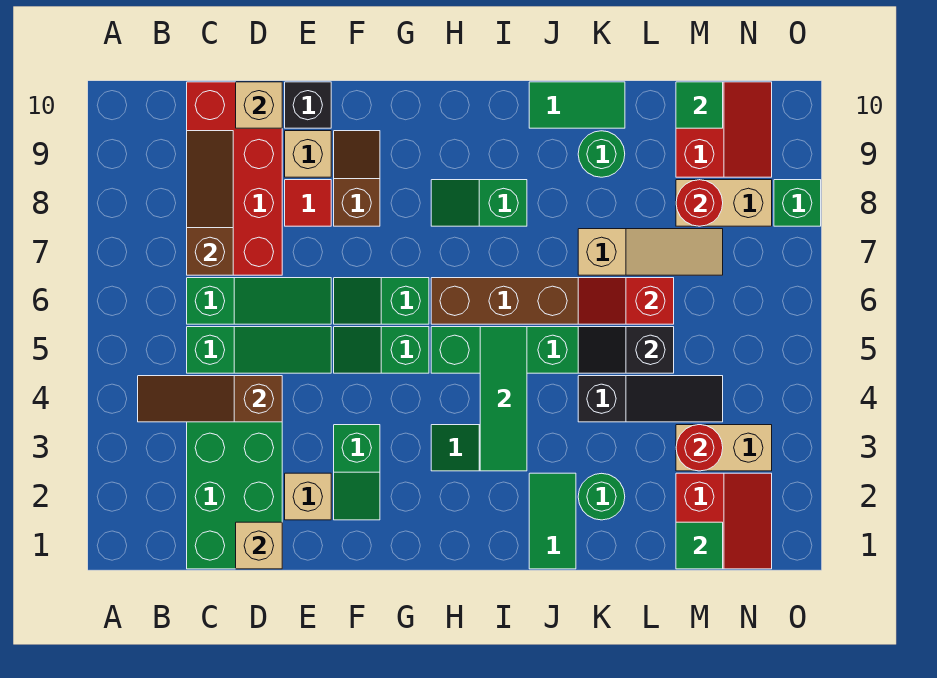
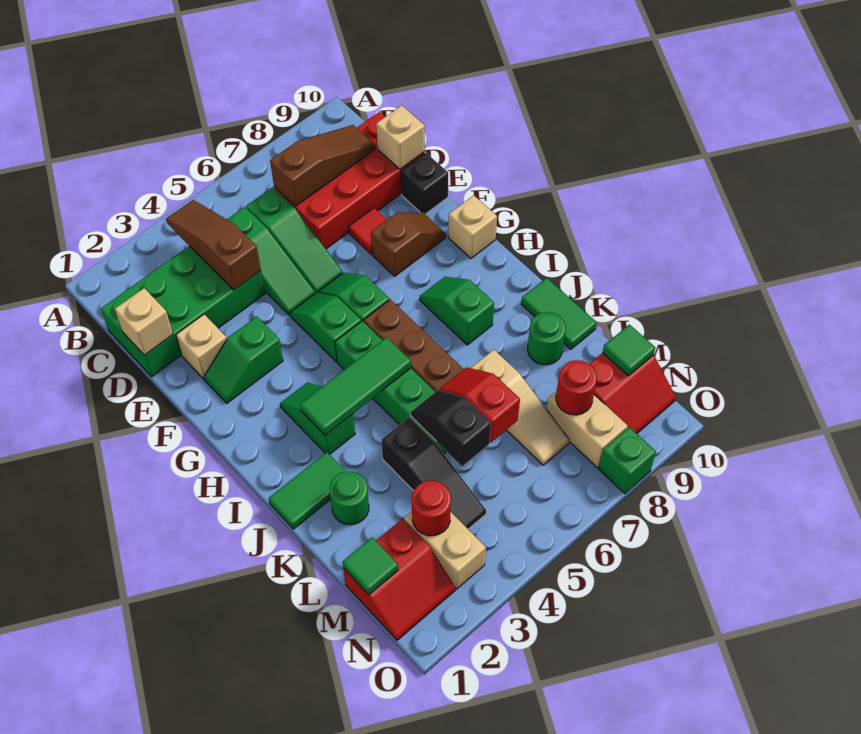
tan brick E9 level 1 -> tan brick G10 level 1

